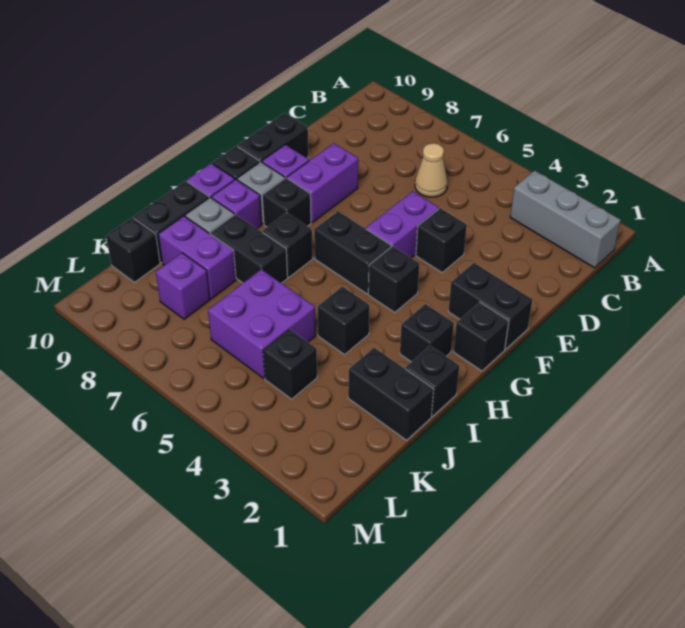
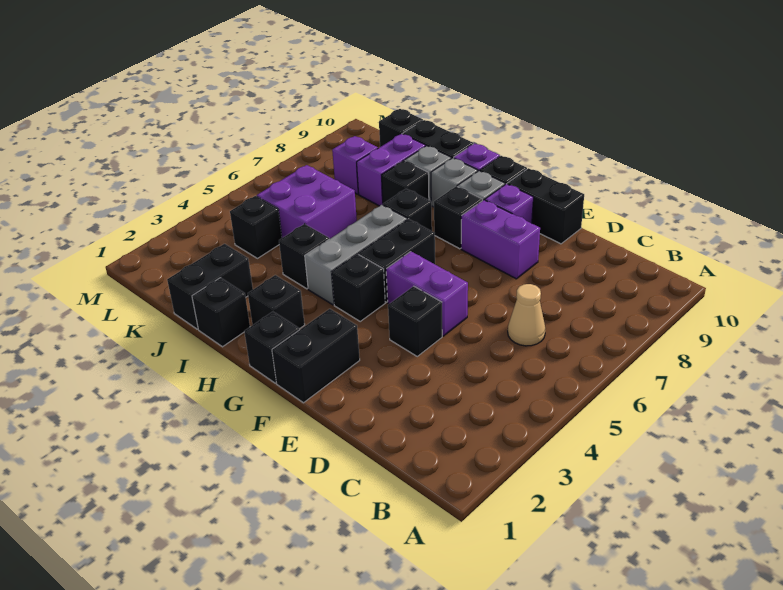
grey brick B1:B3 level 1 -> grey brick H4:H6 level 1
purple brick H9 level 1 -> grey brick H9 level 1
black brick I7:I8 level 1 -> black brick I8 level 1

